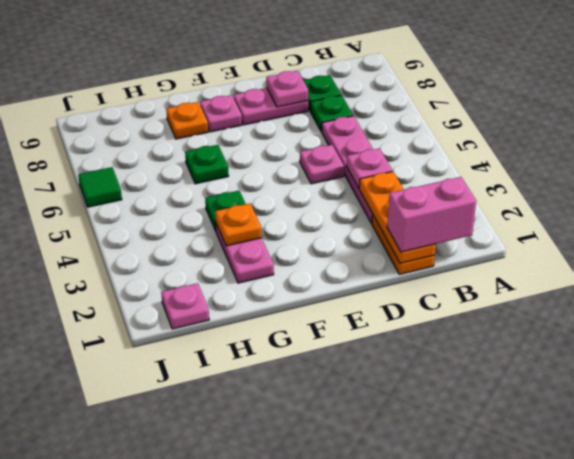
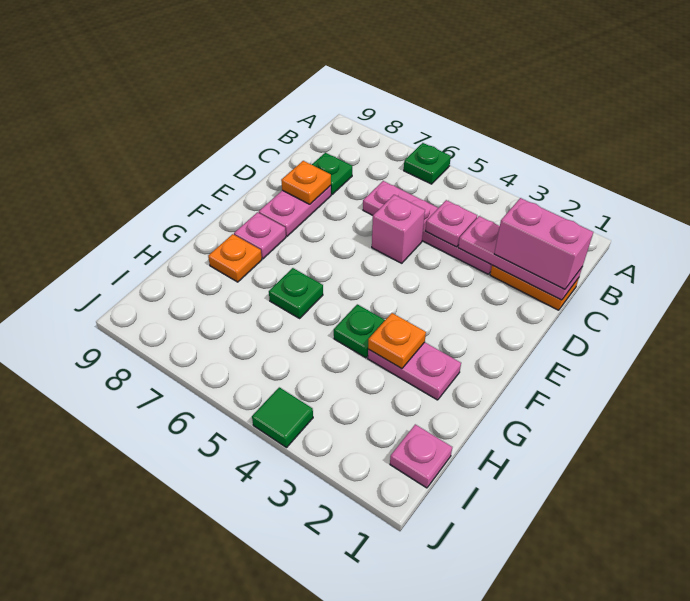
pink brick B1:C1 level 3 -> pink brick C1:C2 level 3
orange plate C1:C3 level 2 -> pink plate C1:C3 level 2
green plate C7 level 1 -> green plate A6 level 1
pink plate D5 level 1 -> pink brick D5 level 1
pink plate D8 level 2 -> orange plate D8 level 2
green tile J6 level 1 -> green tile J4 level 1

